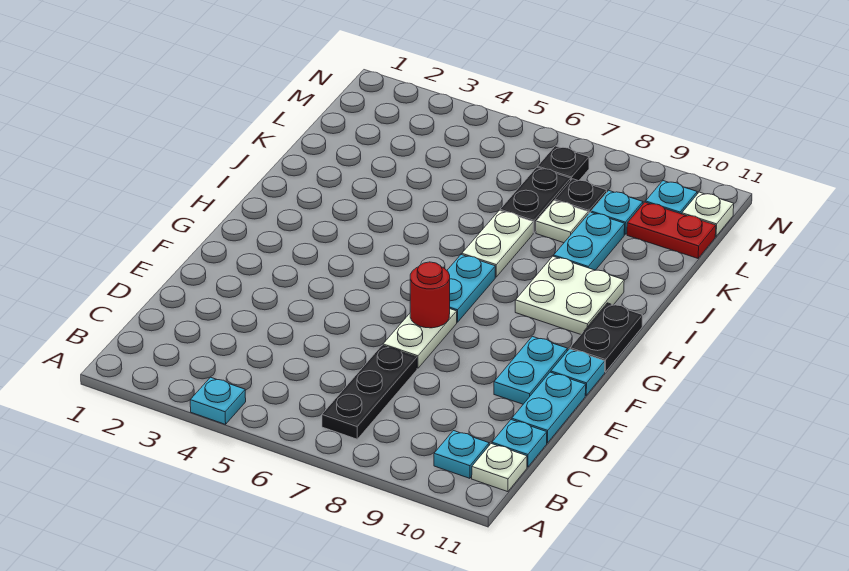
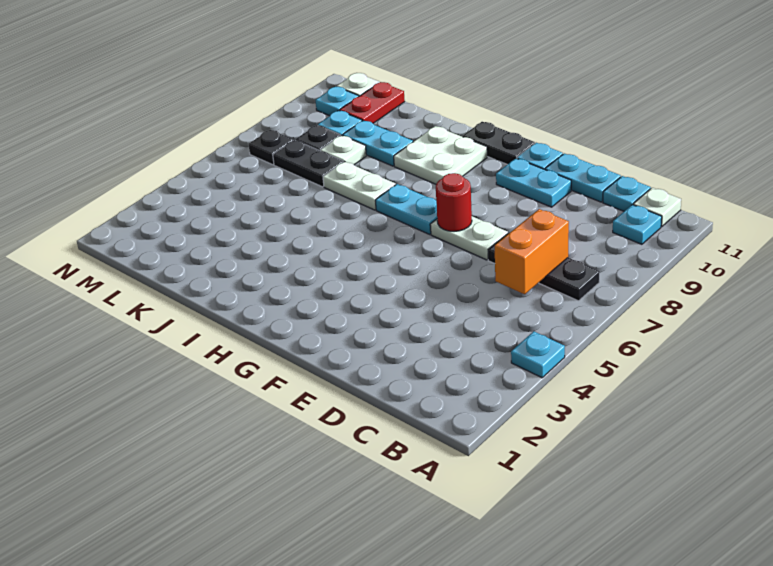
none -> orange brick C6:C7 level 2

